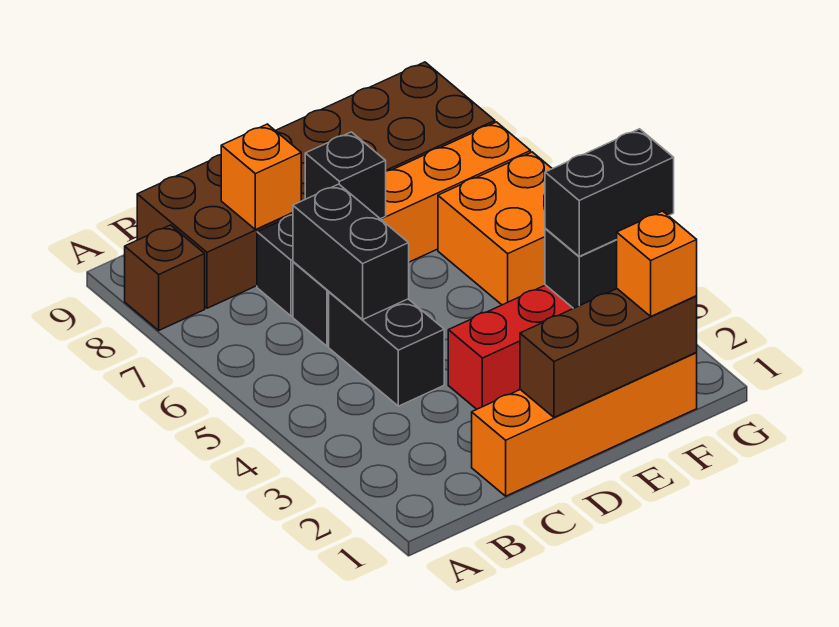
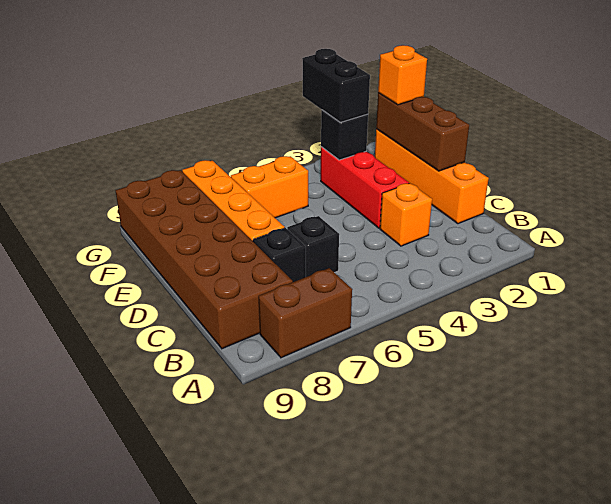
brown brick A8 level 1 -> brown brick A7:A8 level 1
black brick C4:C5 level 1 -> none
black brick C5:C6 level 2 -> none
orange brick C8 level 2 -> orange brick C3 level 1
black brick D7 level 2 -> none
orange brick F5:G6 level 1 -> orange brick F5:F6 level 1

